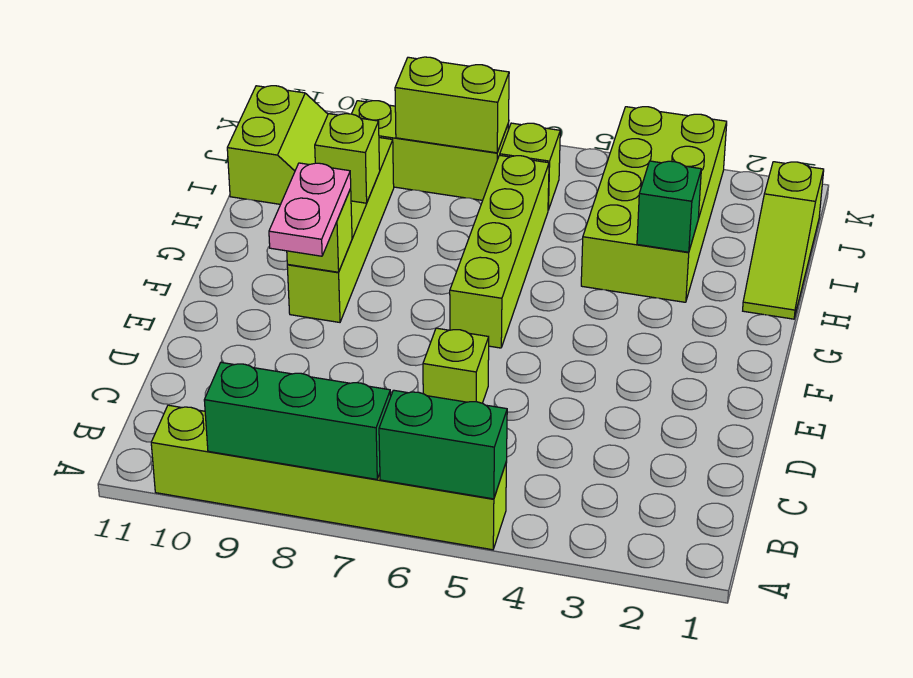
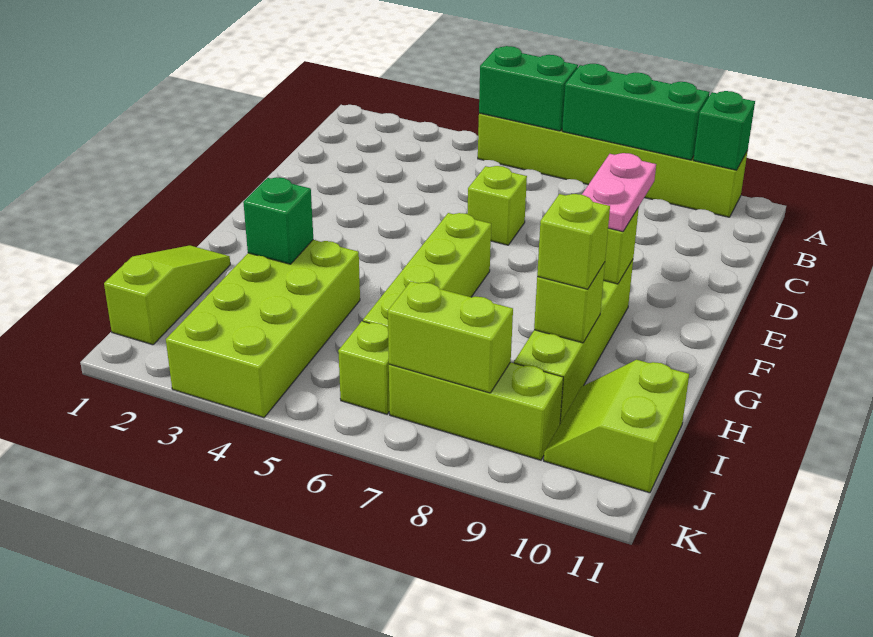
none -> green brick A10 level 2
none -> lime brick H9 level 3

